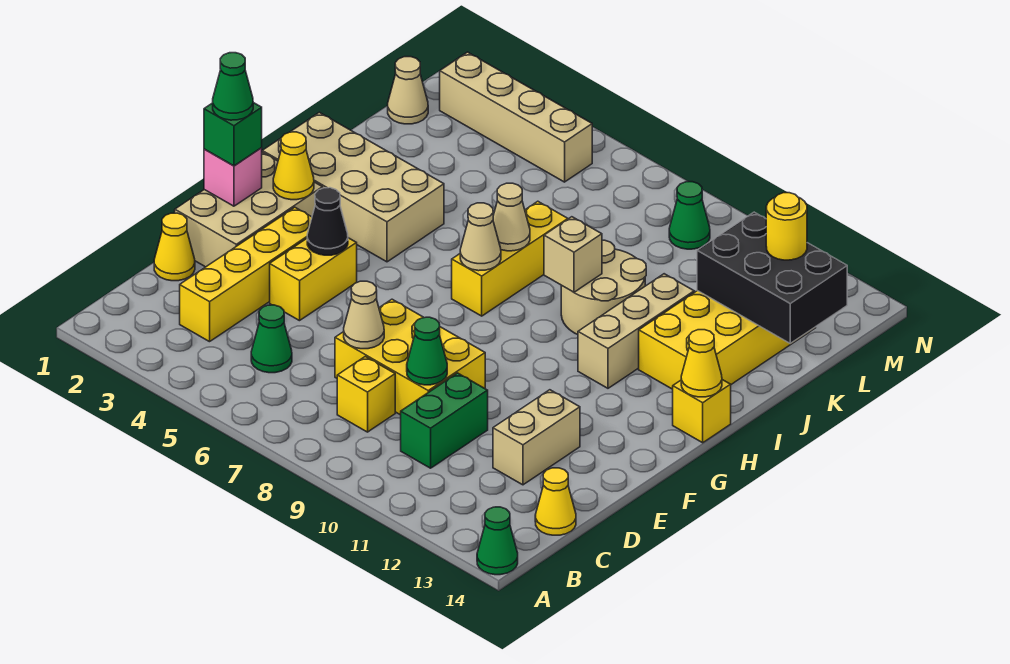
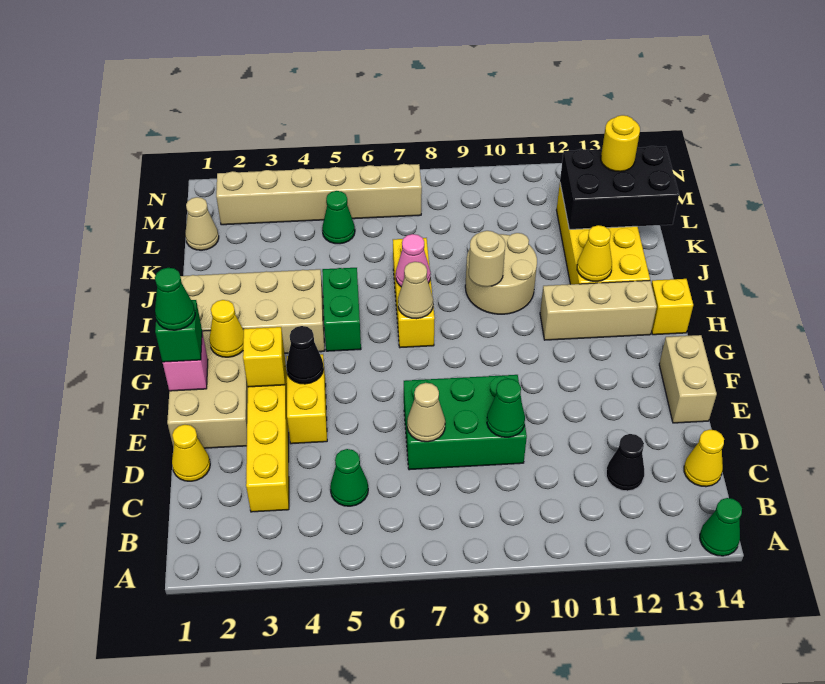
yellow brick C8 level 1 -> yellow brick F3 level 2
green brick C10:D10 level 1 -> green brick H5:I5 level 1
none -> black cone C12 level 1
yellow brick D7:E9 level 1 -> green brick D7:E9 level 1
tan brick D12:E12 level 1 -> tan brick E14:F14 level 1
tan brick H11:J11 level 1 -> tan brick H11:H13 level 1
yellow cone H14 level 2 -> yellow cone I12 level 2
tan cone I7 level 2 -> pink cone I7 level 2
tan brick I9 level 2 -> tan round brick I9 level 2
tan brick M2:M5 level 1 -> tan brick M2:M7 level 1
green cone M9 level 1 -> green cone L5 level 1

